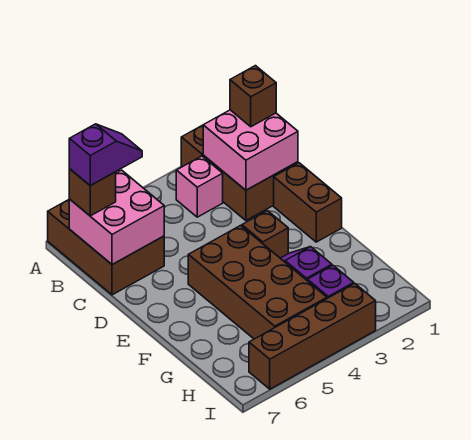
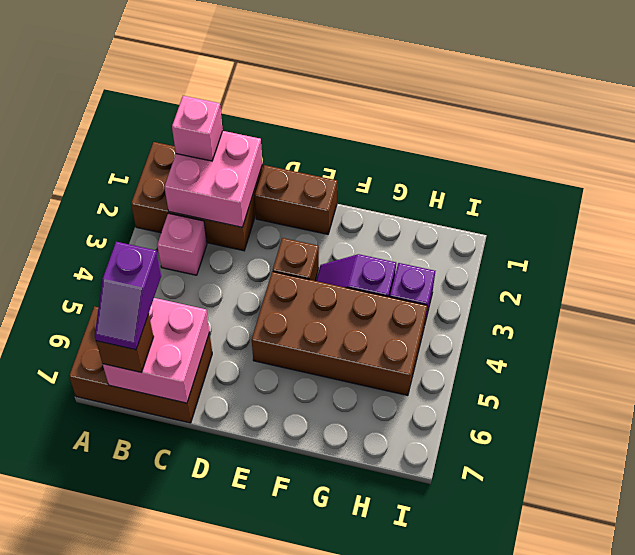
brown brick B1 level 3 -> pink brick B1 level 3
purple slope B6:B7 level 4 top 7 -> purple slope B6:B7 level 4 top 6
brown brick I3:I6 level 1 -> none

